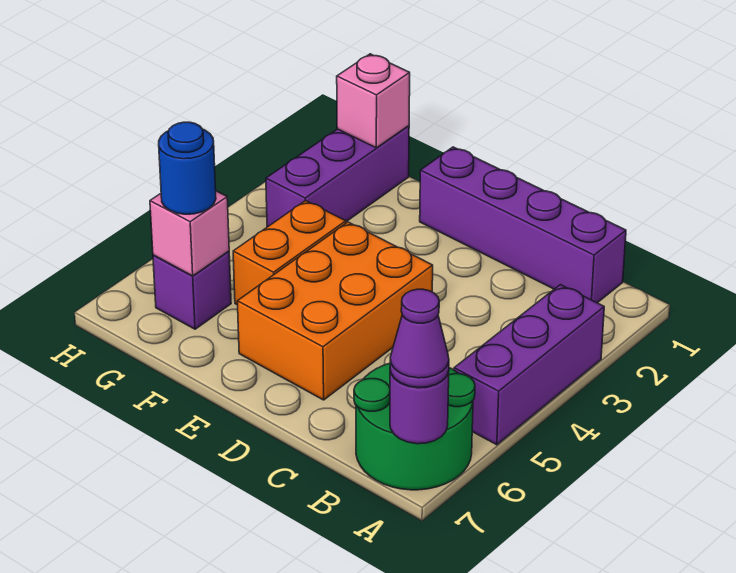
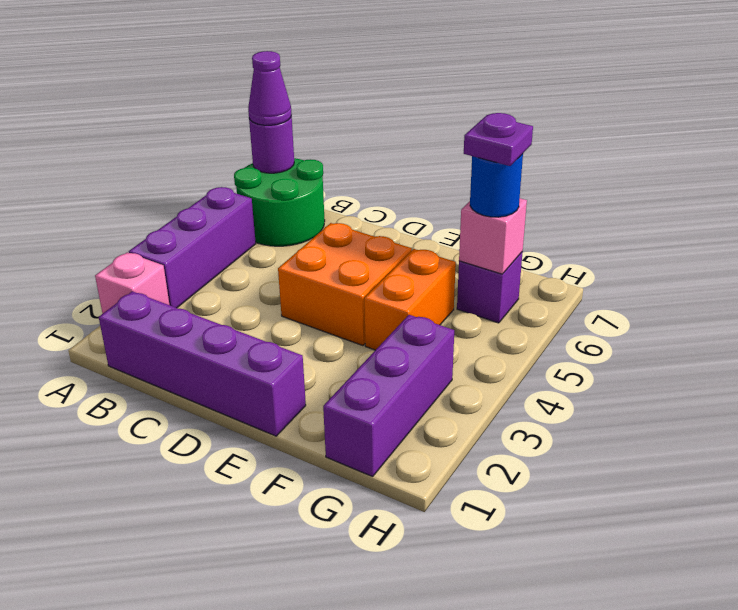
orange brick D4:E6 level 1 -> orange brick D4:E5 level 1
pink brick G1 level 2 -> pink brick A2 level 1
none -> purple plate G6 level 4

